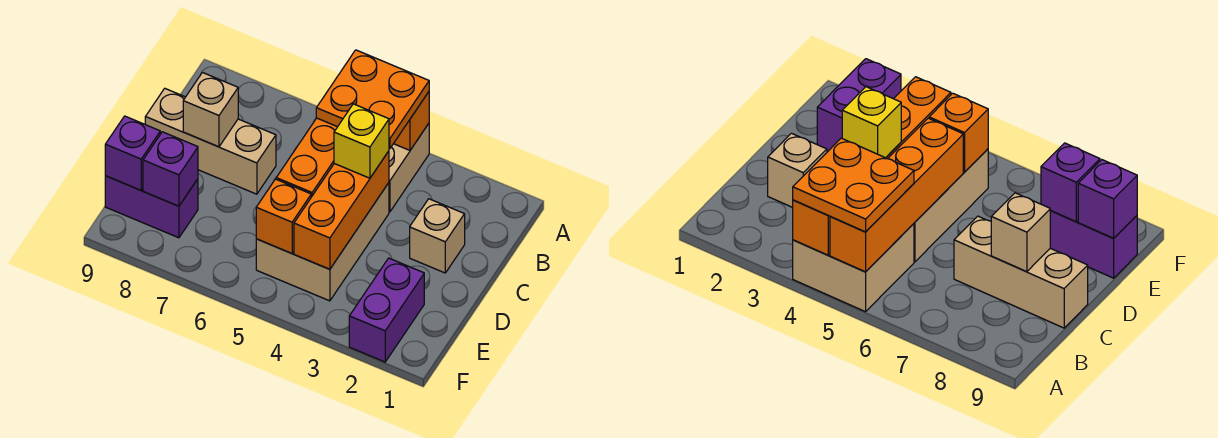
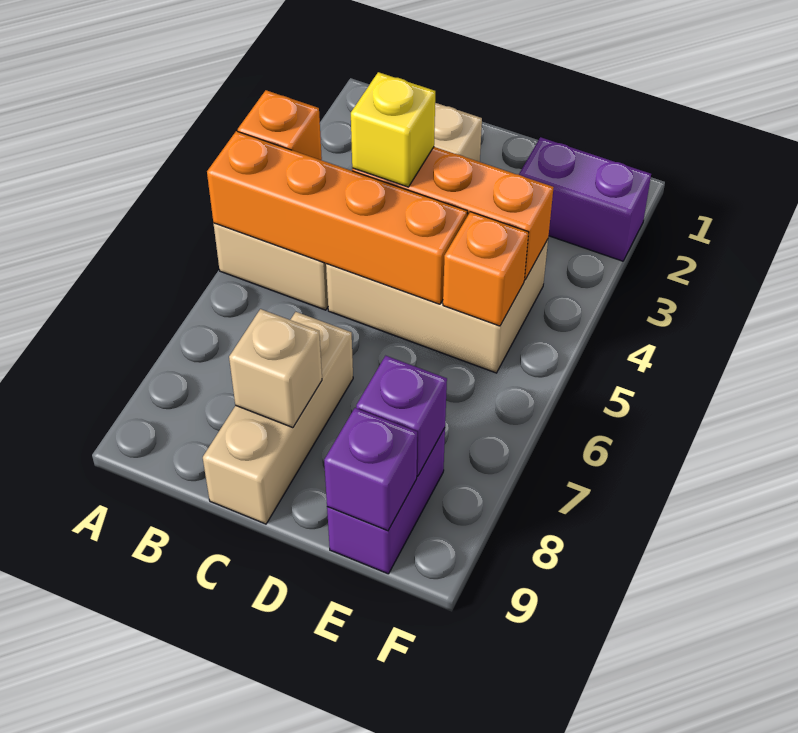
orange plate A4:B5 level 3 -> none

